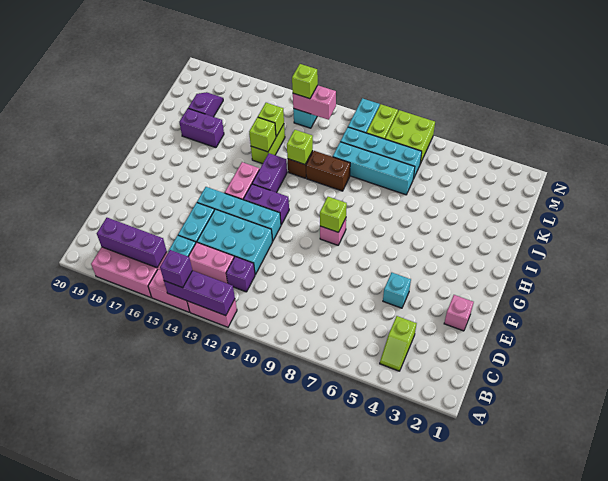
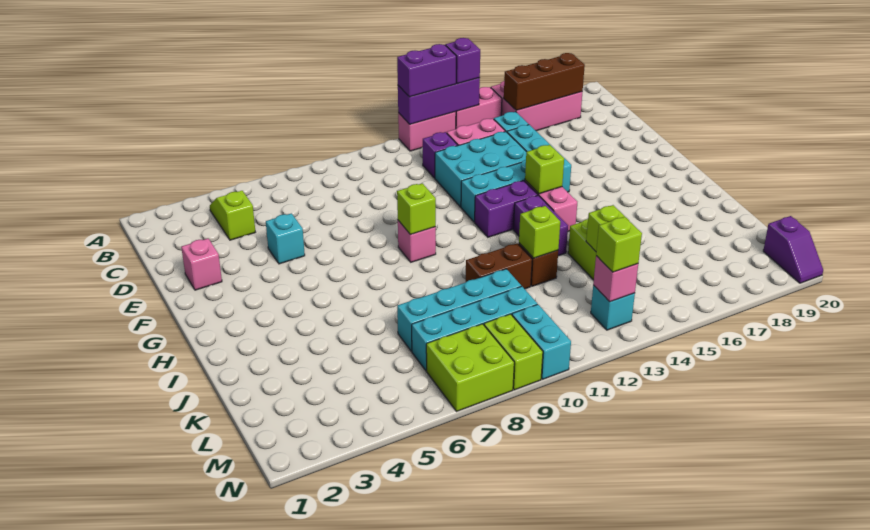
purple brick B16:B18 level 2 -> brown brick B16:B18 level 2
lime brick J14 level 2 -> lime brick G14 level 2
purple brick J17:J18 level 1 -> purple brick A12:A13 level 3
purple slope K18:L18 level 1 top K -> purple slope M20:N20 level 1 top M
pink brick M12:M13 level 2 -> pink brick M13 level 2

